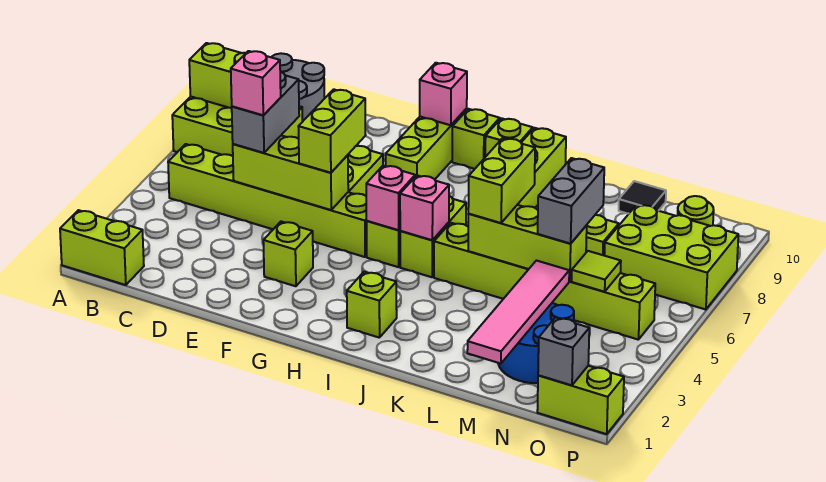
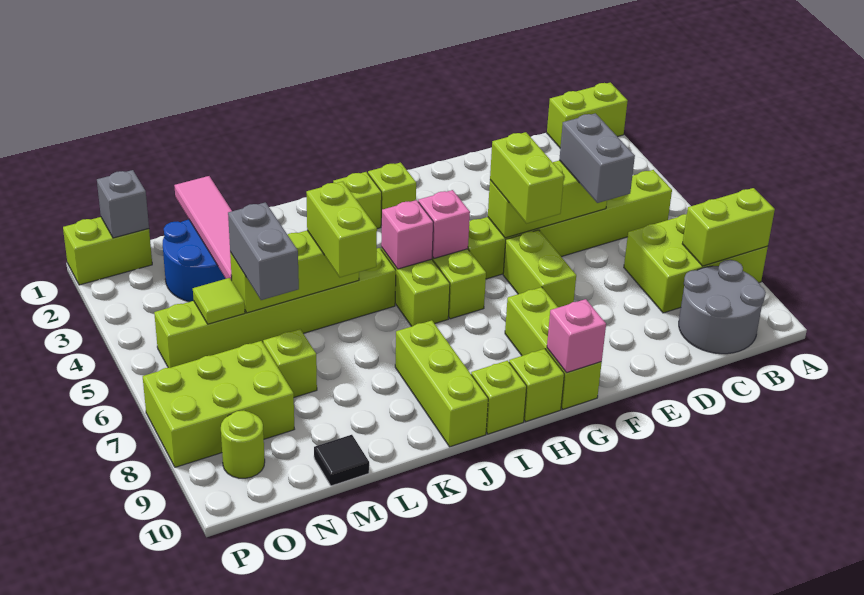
pink brick D5 level 4 -> none
lime brick F3 level 1 -> lime brick H2 level 1

